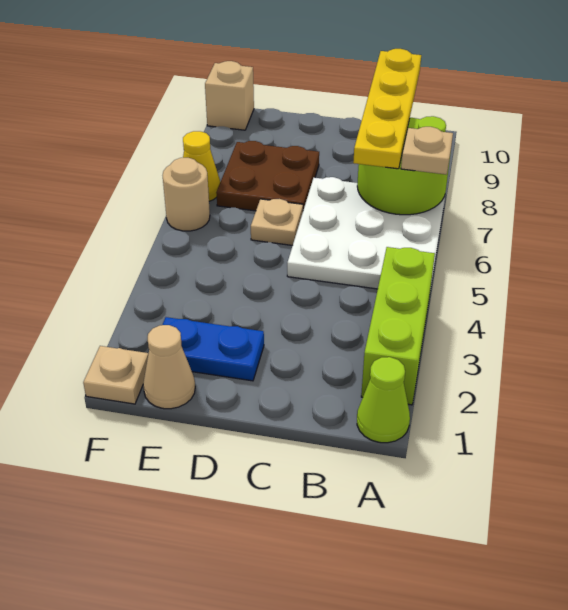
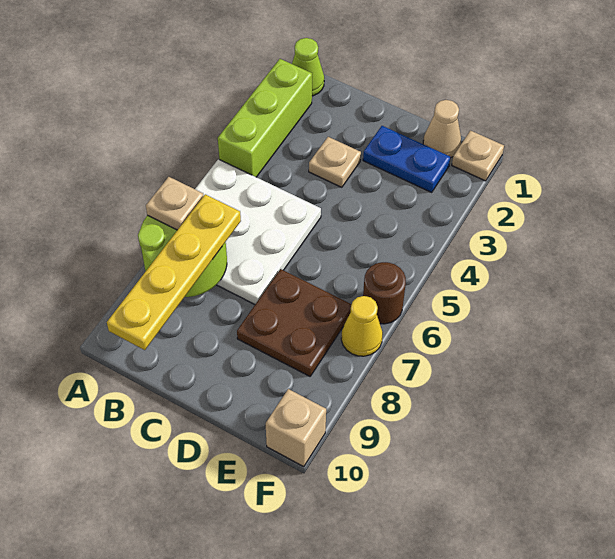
tan plate D6 level 1 -> tan plate C3 level 1
tan round brick F6 level 1 -> brown round brick F6 level 1

